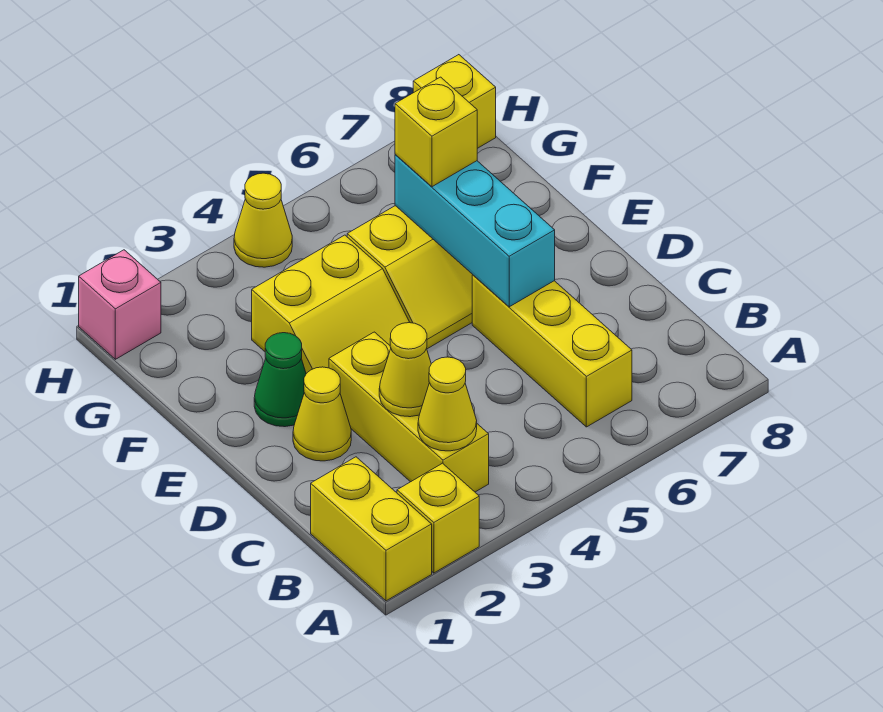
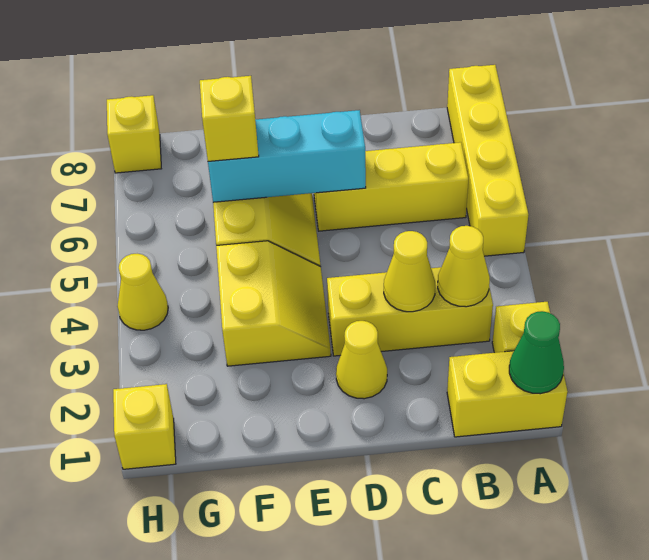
none -> yellow brick A5:A8 level 1
green cone E2 level 1 -> green cone A1 level 2
pink brick H1 level 1 -> yellow brick H1 level 1

